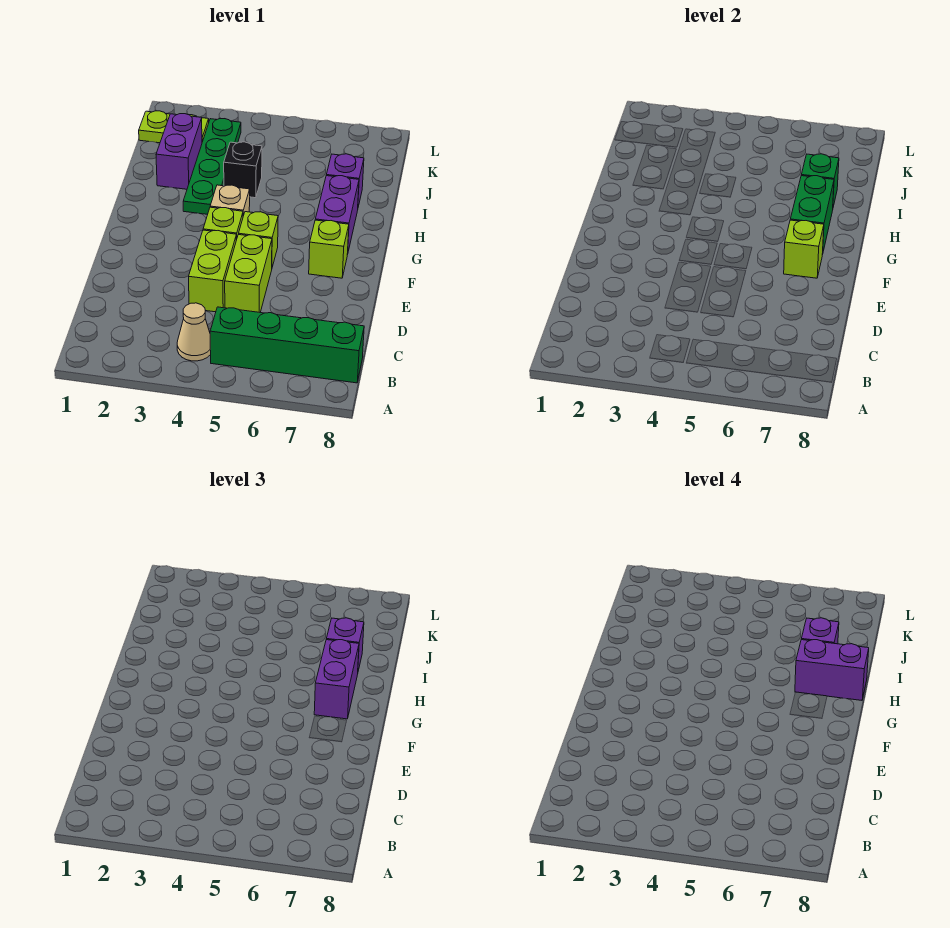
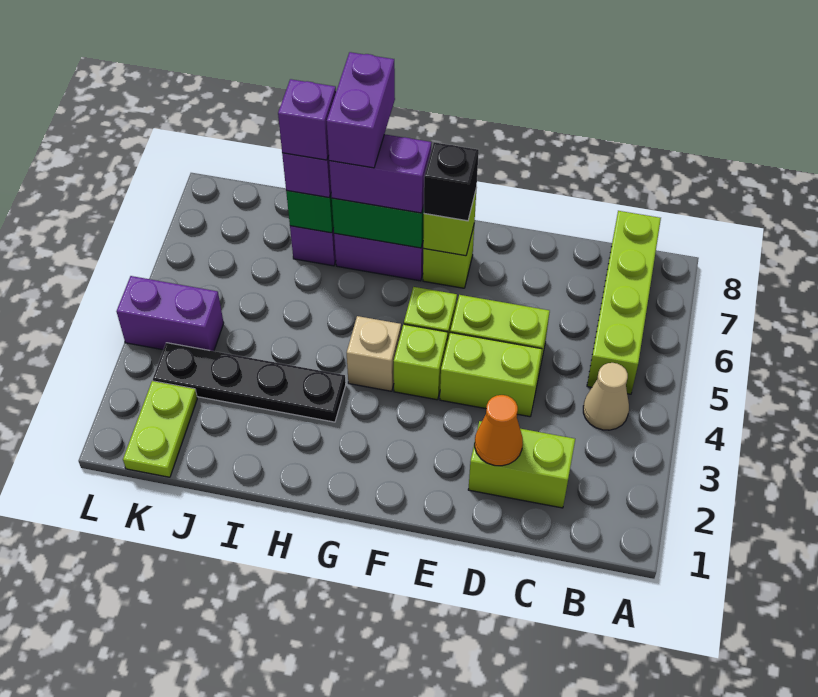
green brick B5:B8 level 1 -> lime brick B5:B8 level 1
none -> lime brick C2:D2 level 1
none -> orange cone D2 level 2
green plate H3:K3 level 1 -> black plate H3:K3 level 1
purple brick I2:J2 level 1 -> purple brick K4:L4 level 1
black brick I4 level 1 -> black brick F7 level 3

